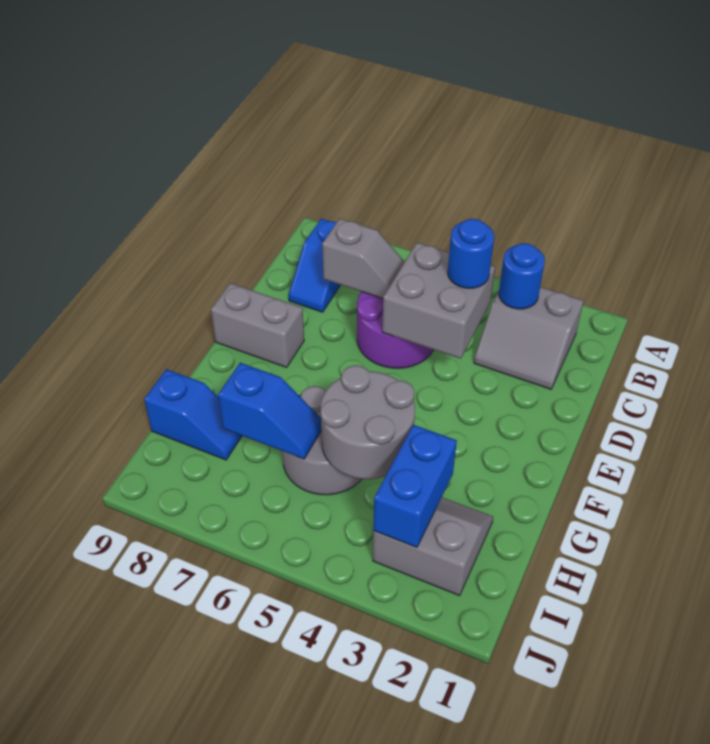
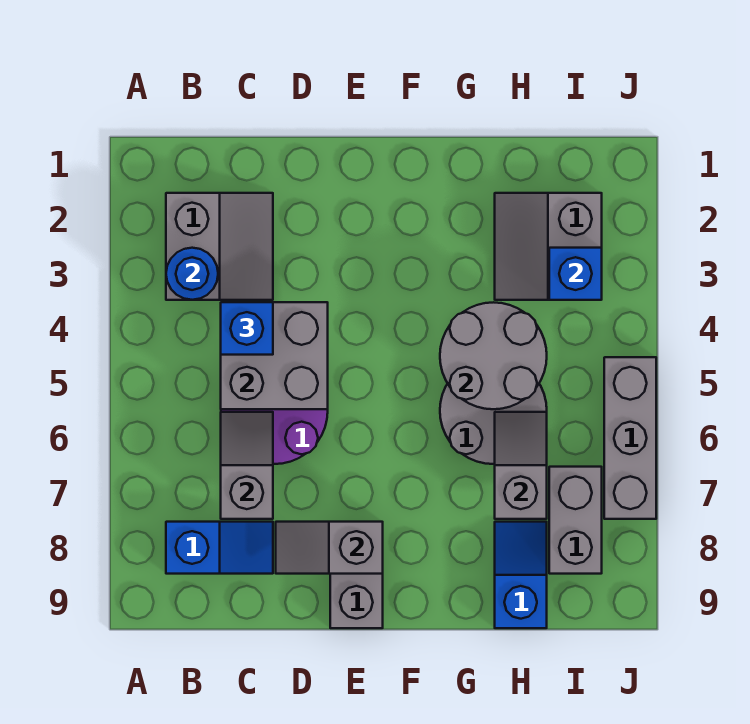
blue round brick C4 level 3 -> blue brick C4 level 3
none -> grey slope D8:E8 level 2 top E
blue brick H3:I3 level 2 -> blue brick I3 level 2
blue slope H6:H7 level 2 top 7 -> grey slope H6:H7 level 2 top 7
none -> grey brick I7:I8 level 1
none -> grey brick J5:J7 level 1

